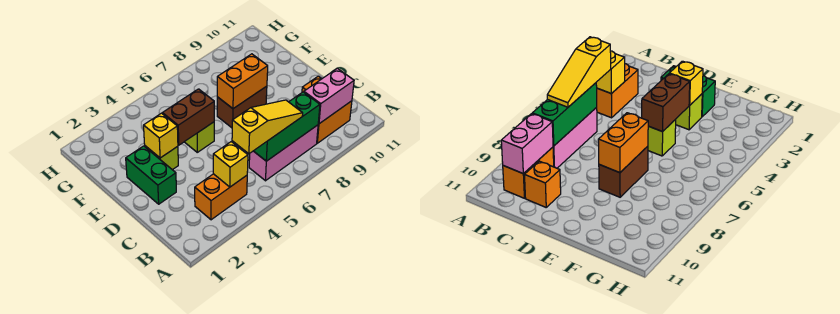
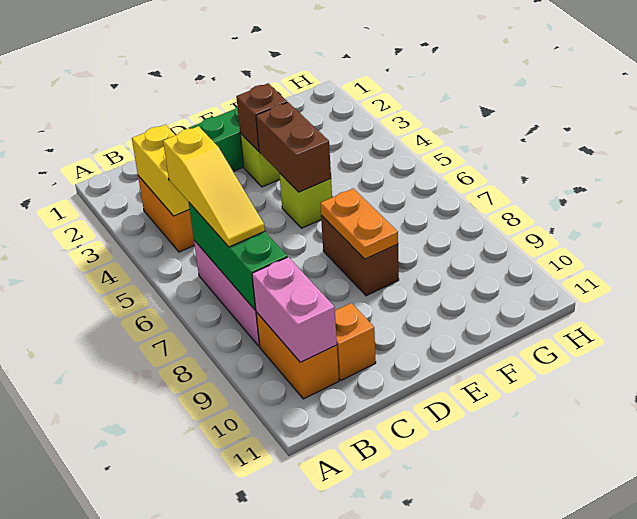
yellow brick B4 level 2 -> yellow brick B3:B4 level 2
yellow brick E3 level 2 -> brown brick E3 level 2
orange brick E7:E8 level 2 -> orange plate E7:E8 level 2

